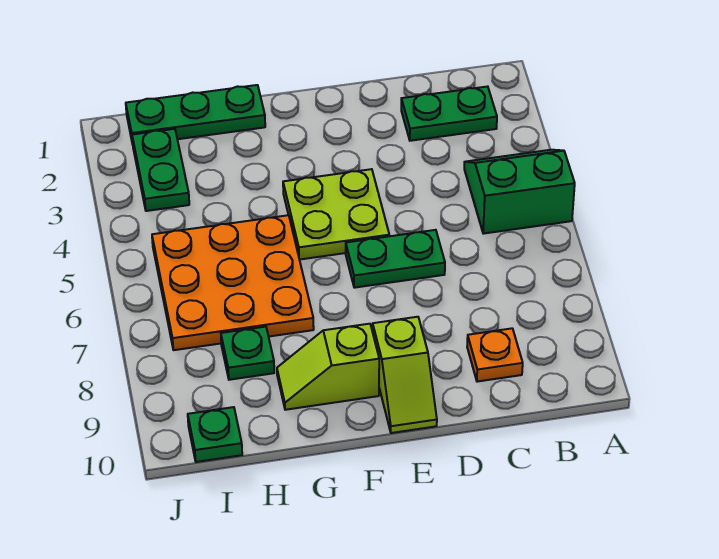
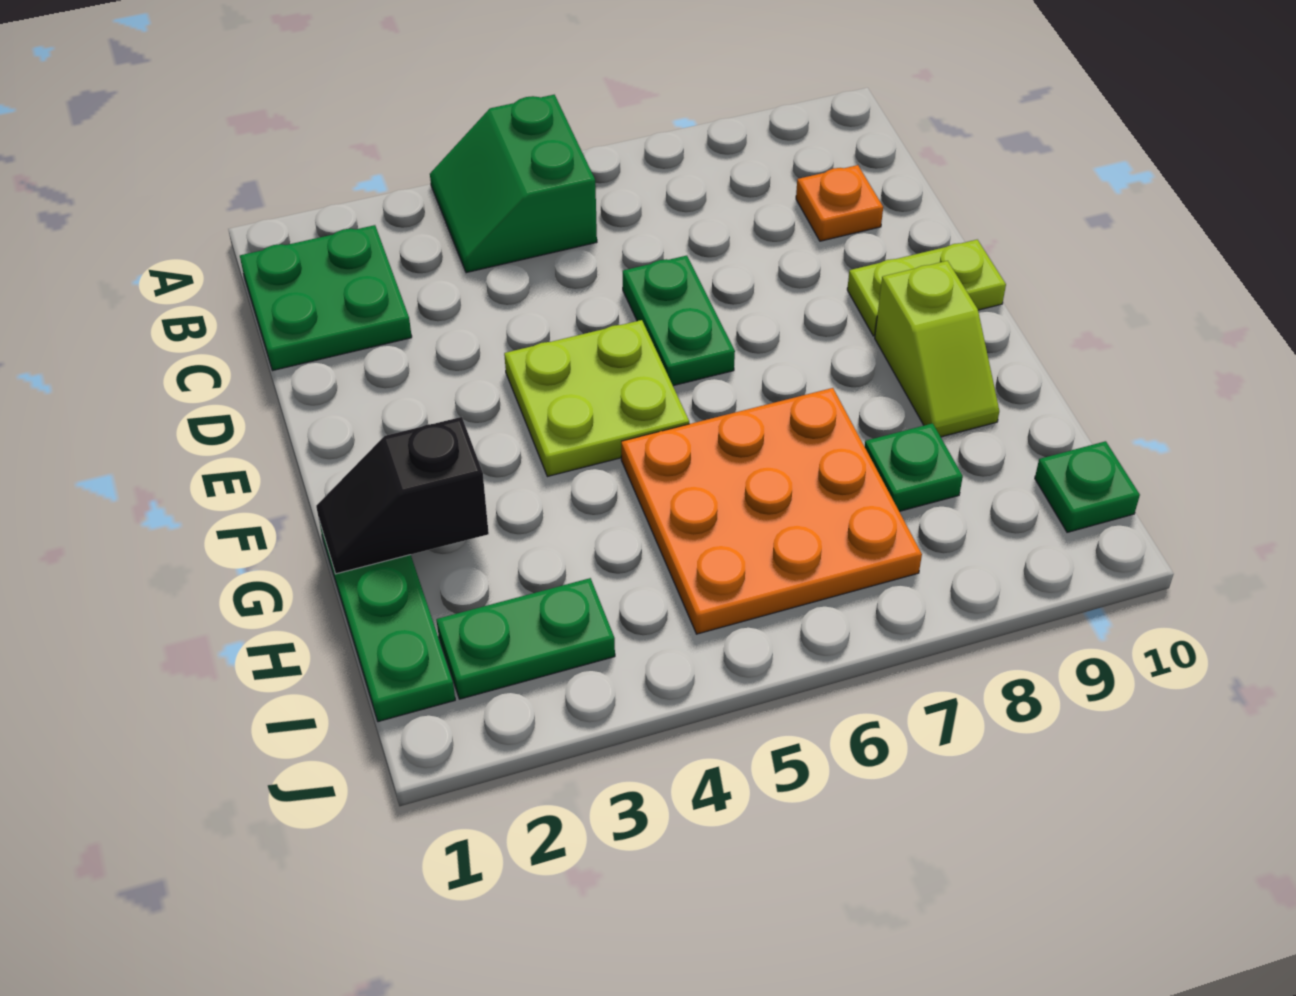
green plate B2:C2 level 1 -> green plate B1:C2 level 1
lime slope E9:E10 level 1 top 9 -> lime plate E9:E10 level 1
none -> black slope G1:G2 level 2 top 2

